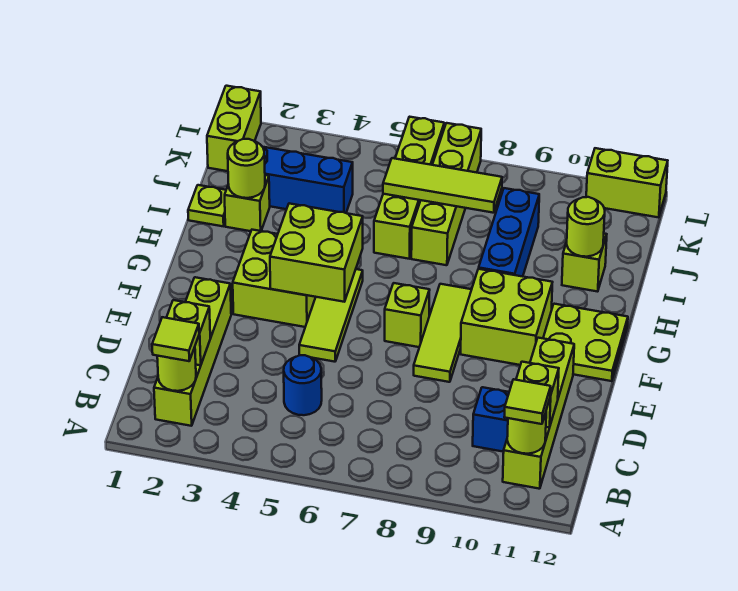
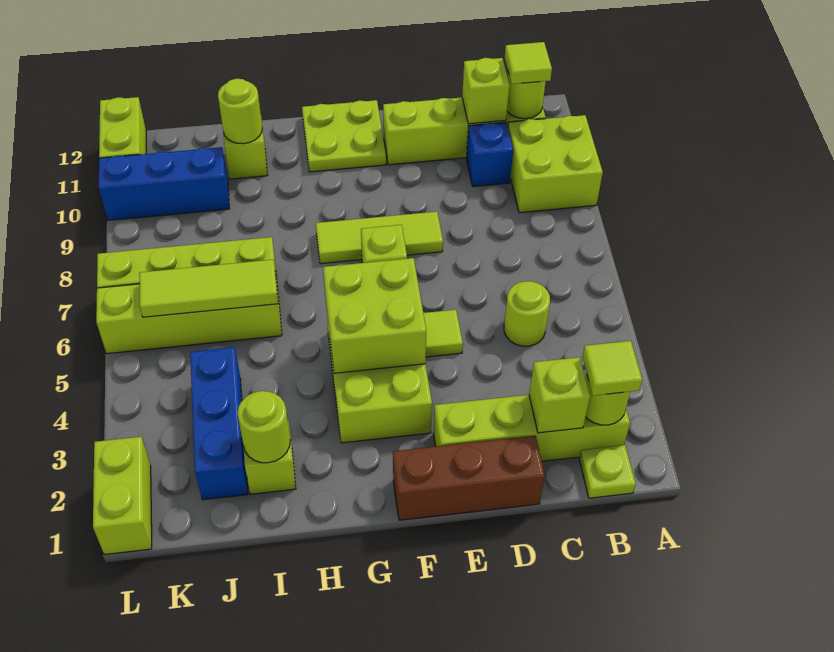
blue round brick C5 level 1 -> lime round brick C5 level 1
none -> brown brick D1:F1 level 1
lime brick F9:G10 level 1 -> lime brick A9:B10 level 1
blue brick H9:J9 level 1 -> blue brick J10:L10 level 1
lime plate I1 level 1 -> lime plate B1 level 1
lime tile J6:J8 level 2 -> lime tile I6:K6 level 2
lime brick K1:L1 level 1 -> lime brick L1:L2 level 1

